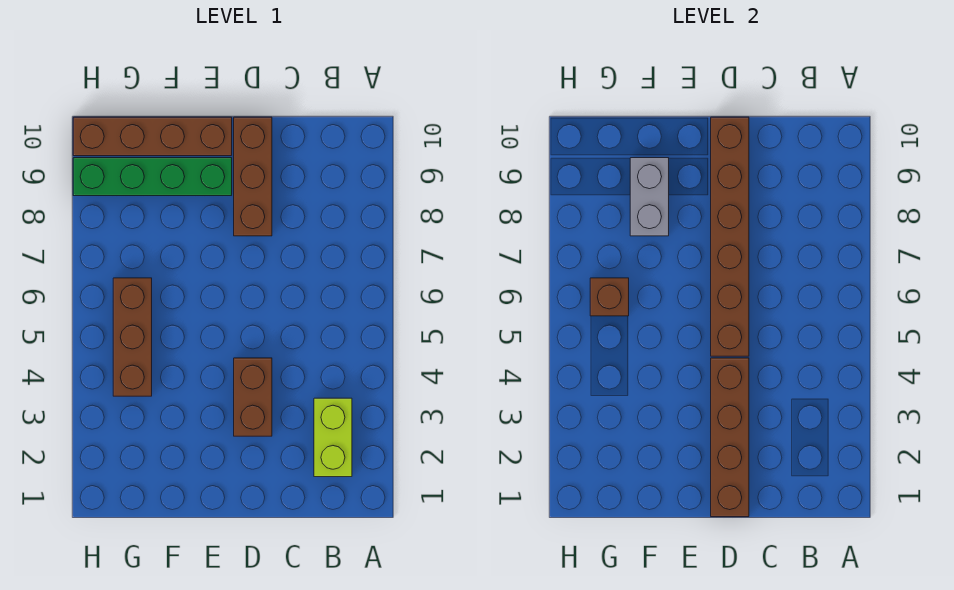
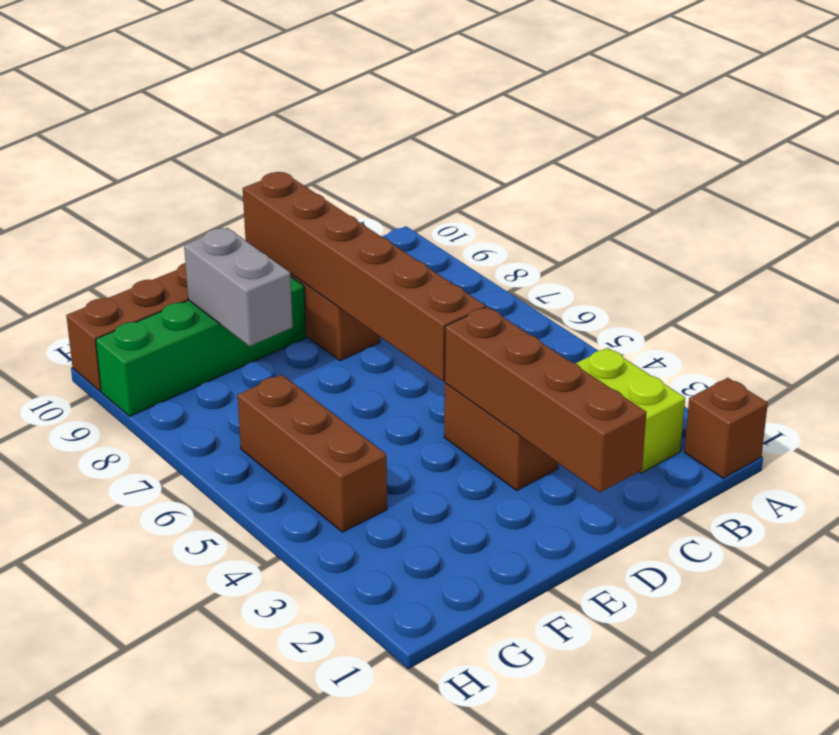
brown brick G6 level 2 -> brown brick A1 level 1

